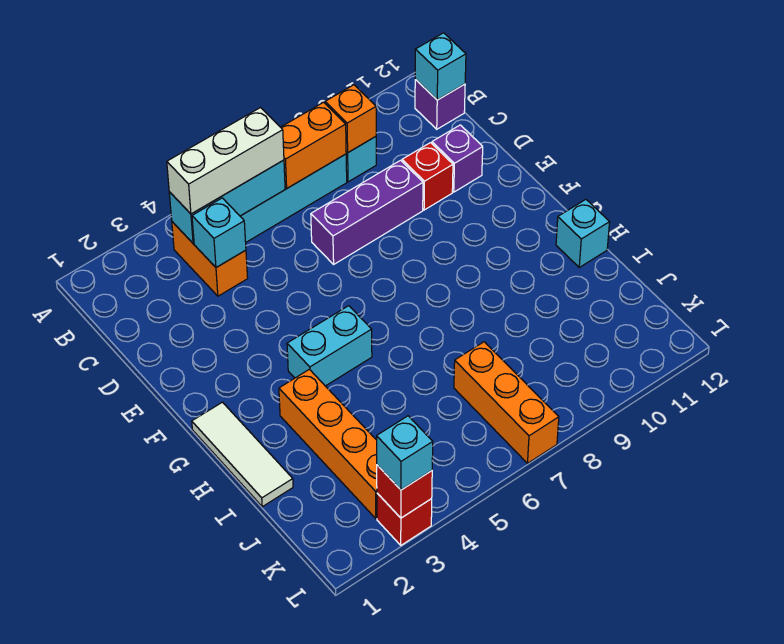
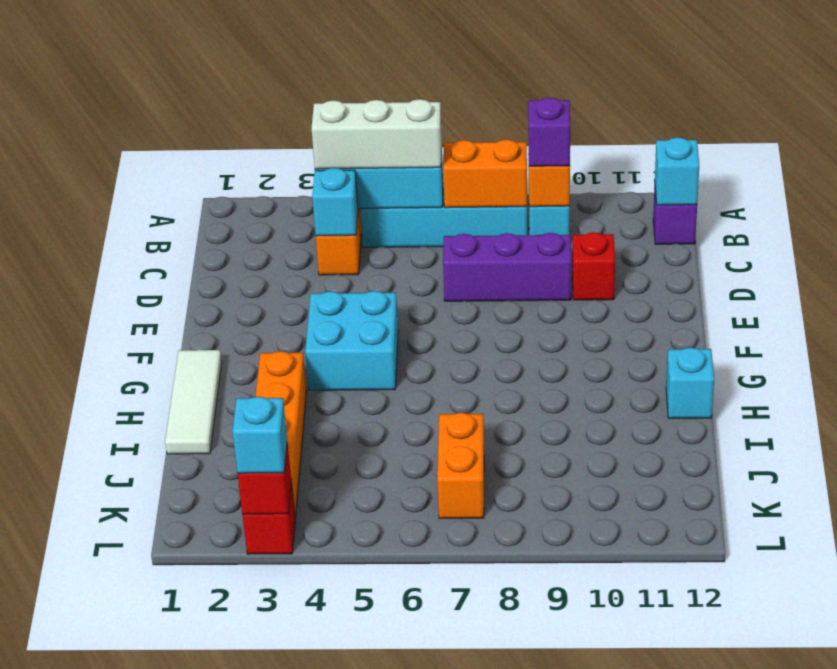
purple brick D11 level 1 -> purple brick B9 level 3
cyan brick G4:G5 level 1 -> cyan brick F4:G5 level 1
orange brick J7:L7 level 1 -> orange brick J7:K7 level 1

